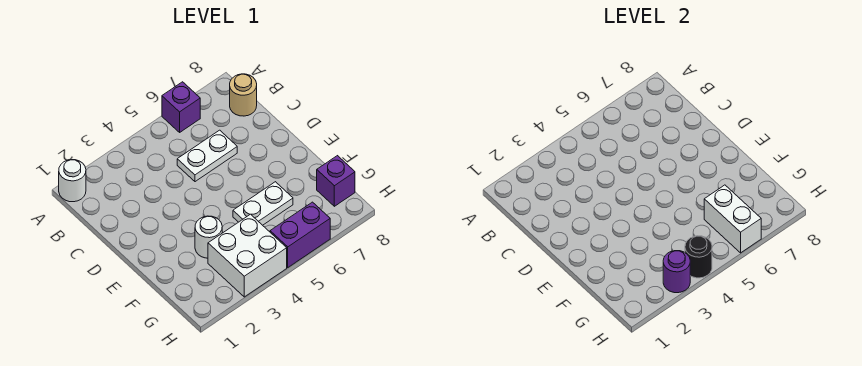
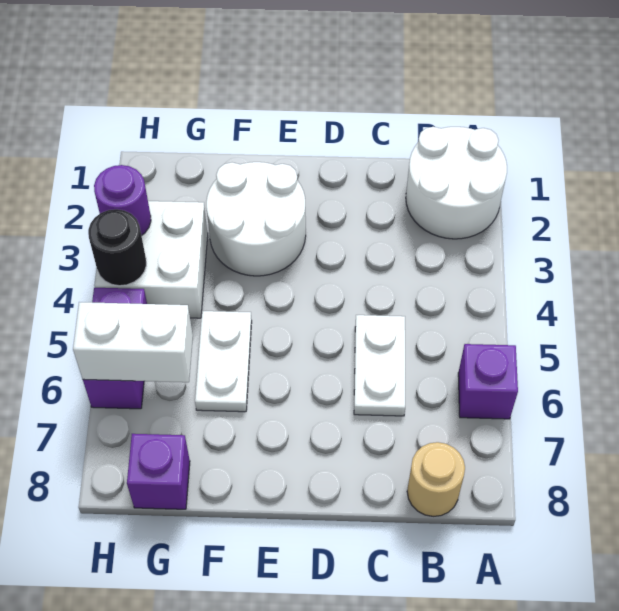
white round brick A1 level 1 -> white round brick A1:B2 level 1
white round brick F3 level 1 -> white round brick E2:F3 level 1

